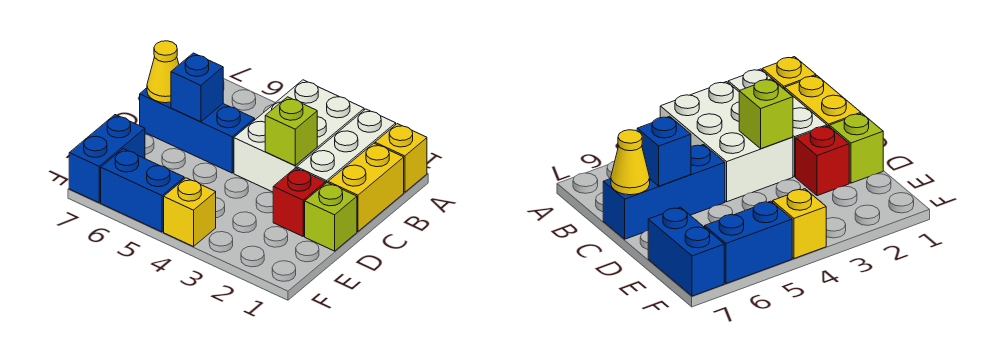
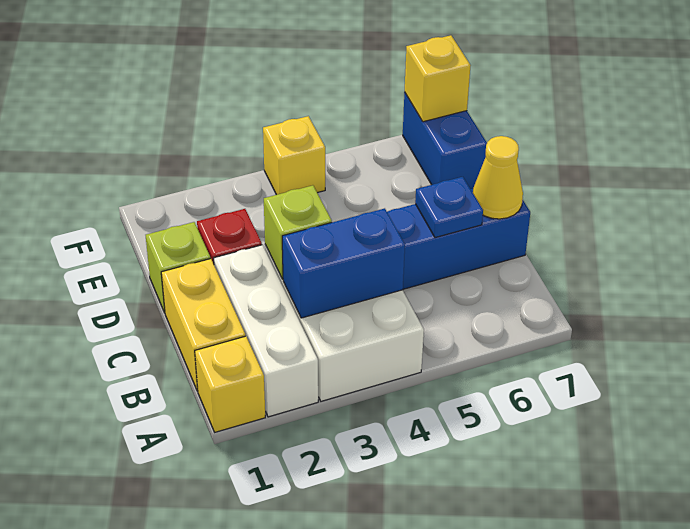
blue brick C6 level 2 -> blue plate C6 level 2
blue brick F5:F6 level 1 -> blue brick B3:B4 level 2
none -> yellow brick F7 level 2

